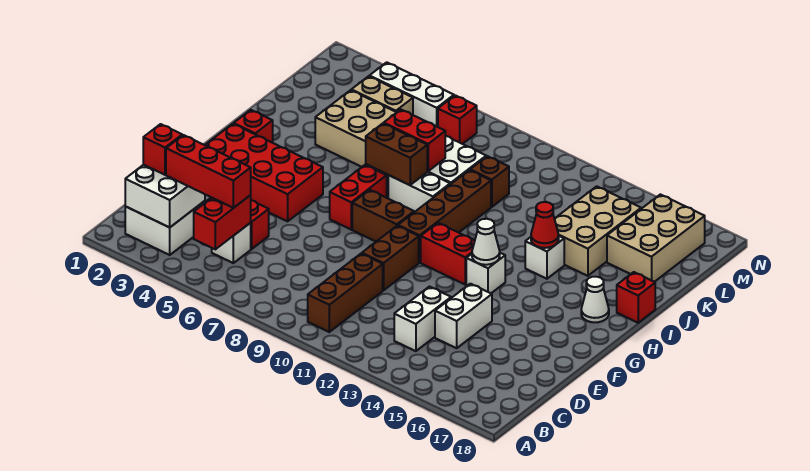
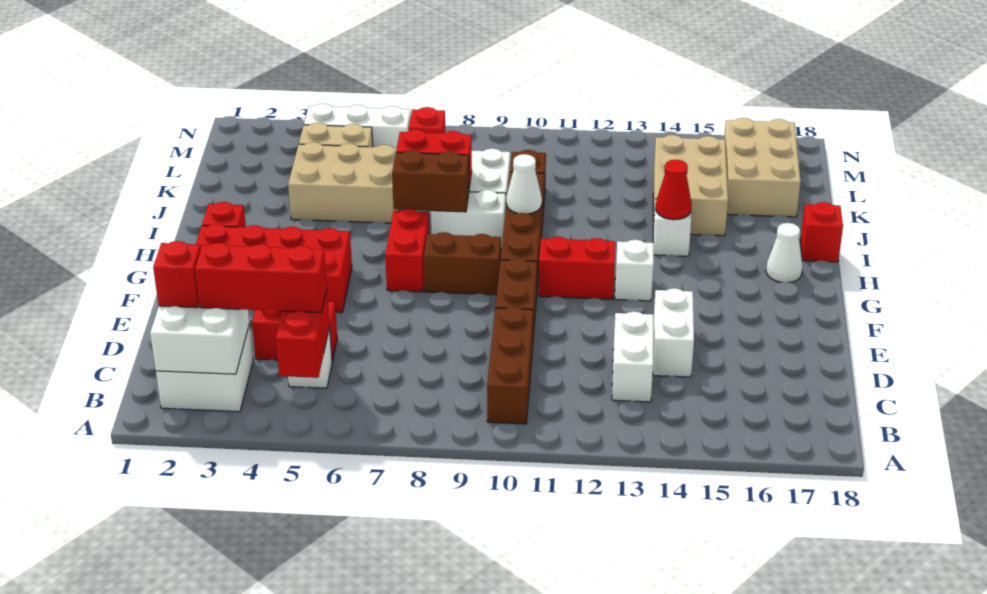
white cone G13 level 2 -> white cone I10 level 2

